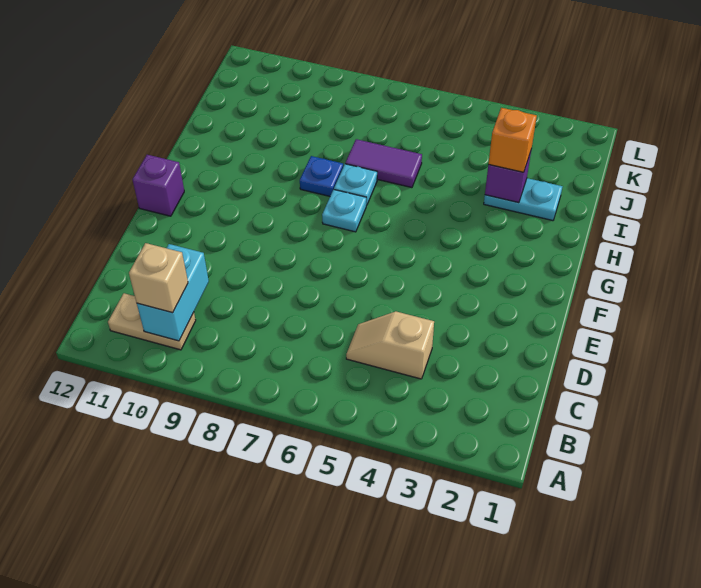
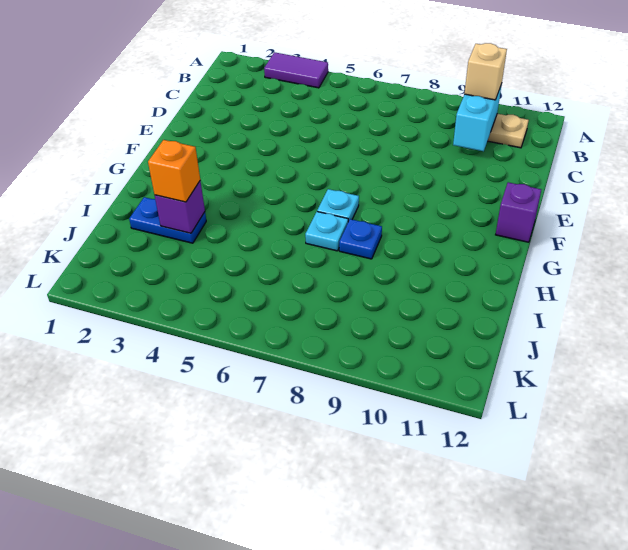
tan slope C4:C5 level 1 top 4 -> none
cyan plate I2:I3 level 1 -> blue plate I2:I3 level 1
purple tile I6:I7 level 1 -> purple tile A3:A4 level 1

